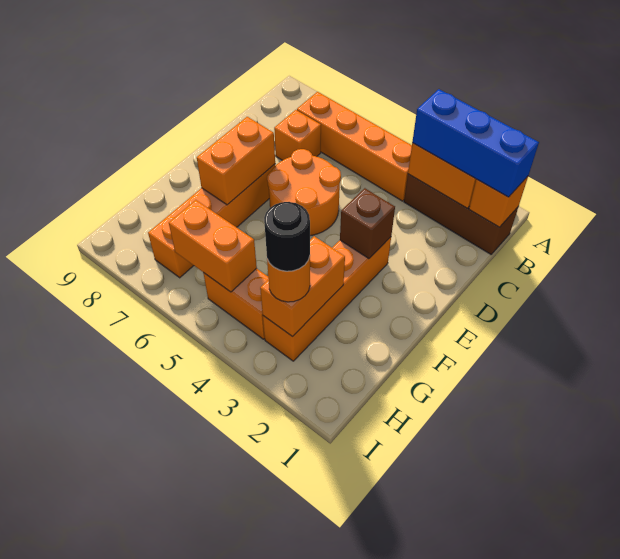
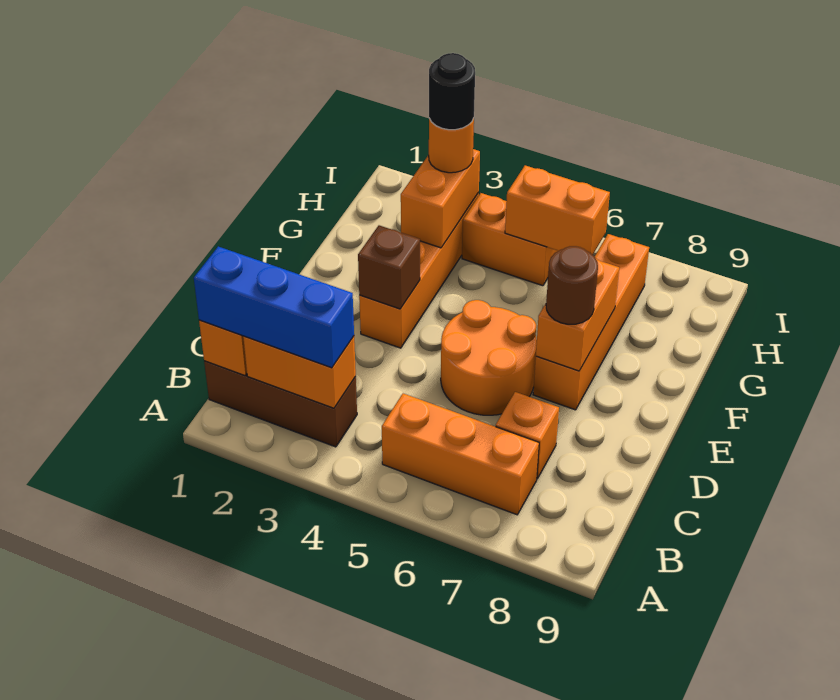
orange brick B4:B7 level 1 -> orange brick B5:B7 level 1
none -> brown round brick E7 level 3

